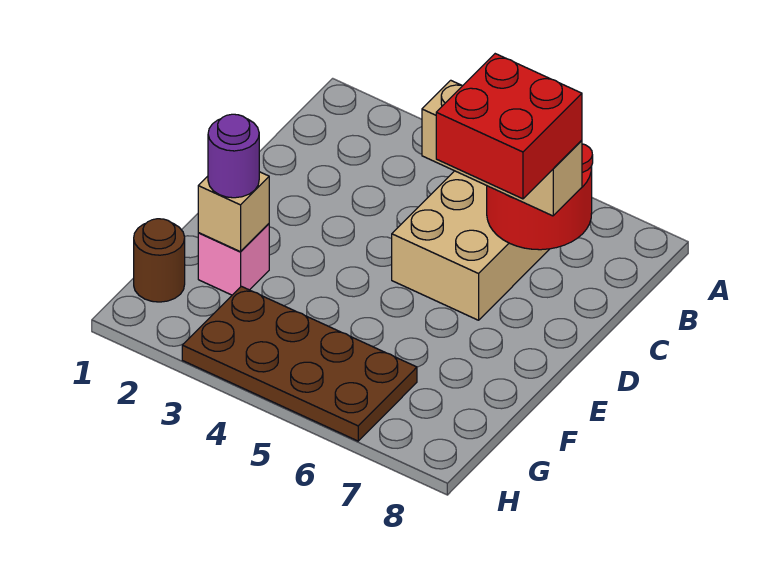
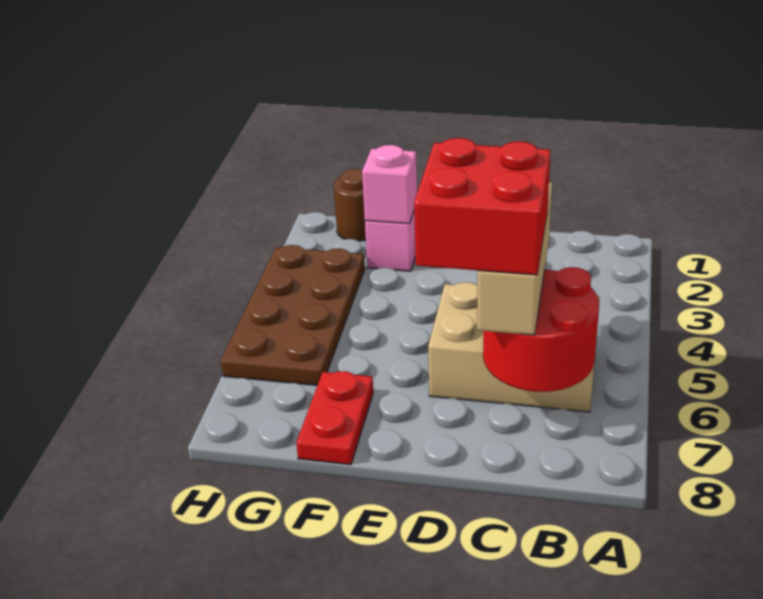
tan brick F2 level 2 -> pink brick F2 level 2
purple round brick F2 level 3 -> none
none -> red plate F7:F8 level 1

